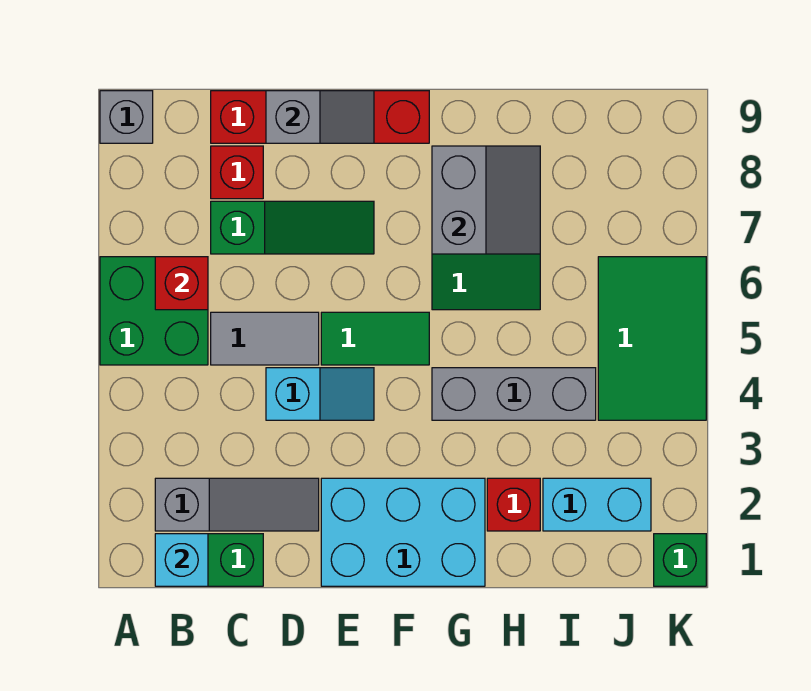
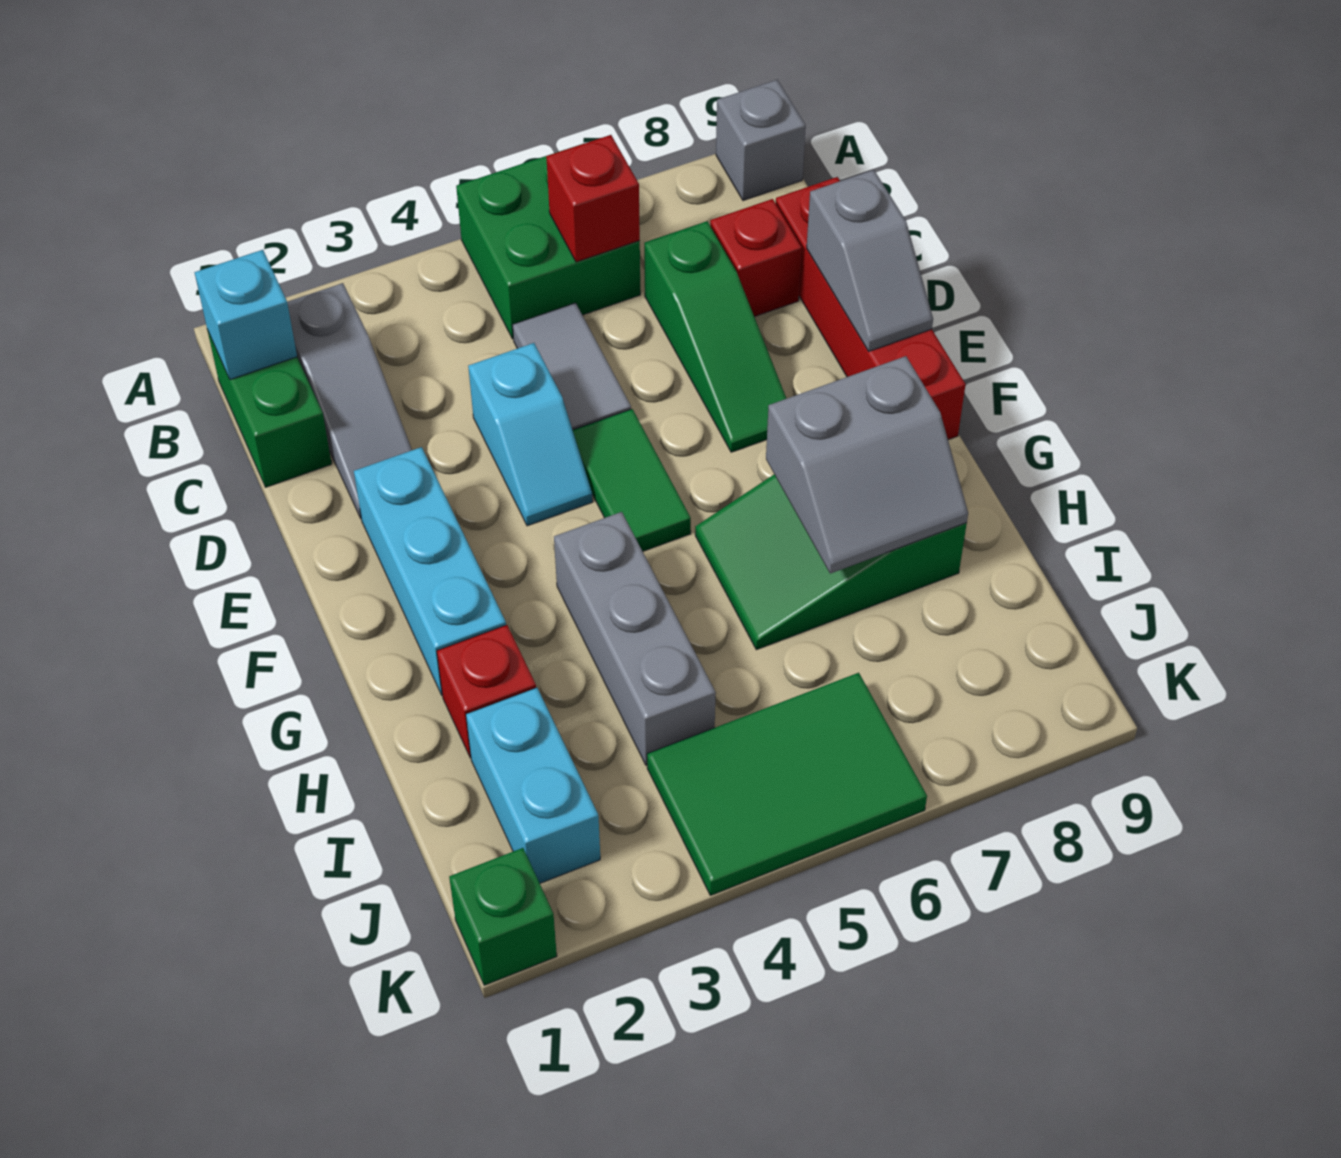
cyan brick E1:G2 level 1 -> cyan brick E2:G2 level 1

